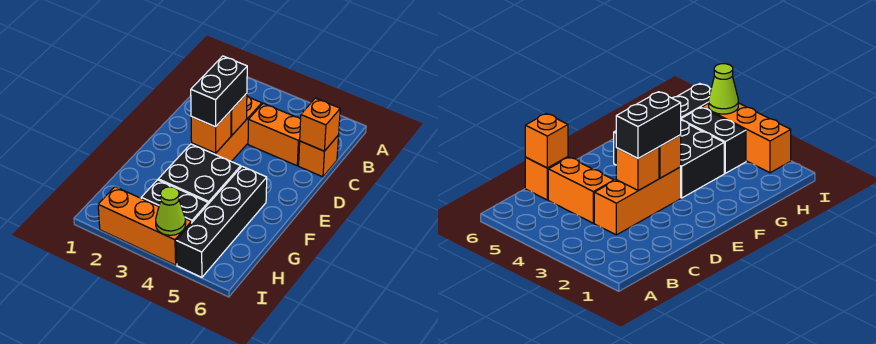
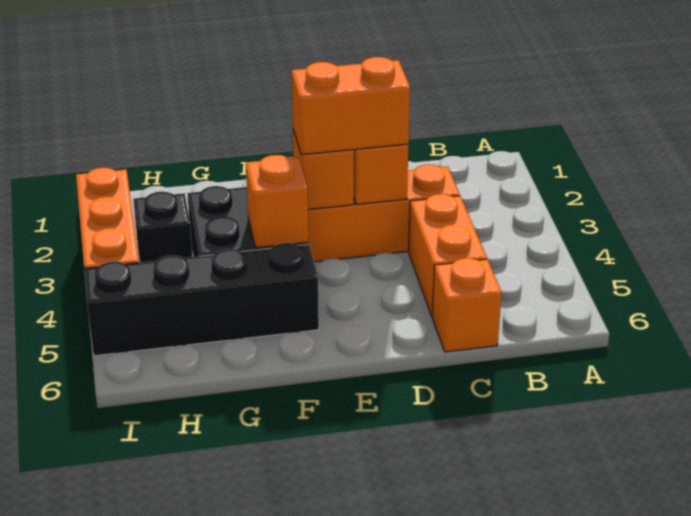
orange brick C6 level 2 -> orange brick F4 level 2
black brick D3:E3 level 3 -> orange brick D3:E3 level 3
black brick H3:H4 level 1 -> black brick H3 level 1
lime cone I4 level 2 -> none

